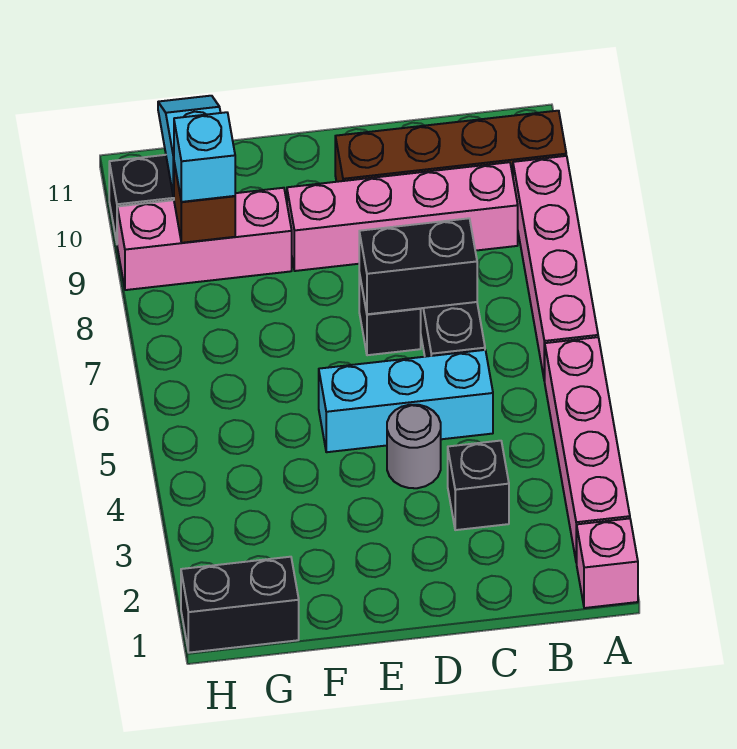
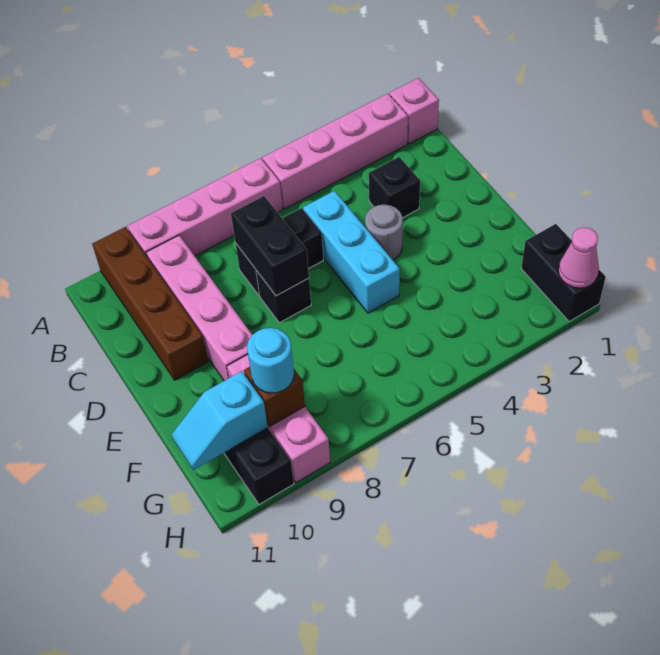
cyan brick G9 level 3 -> cyan round brick G9 level 3
none -> pink cone H1 level 2

